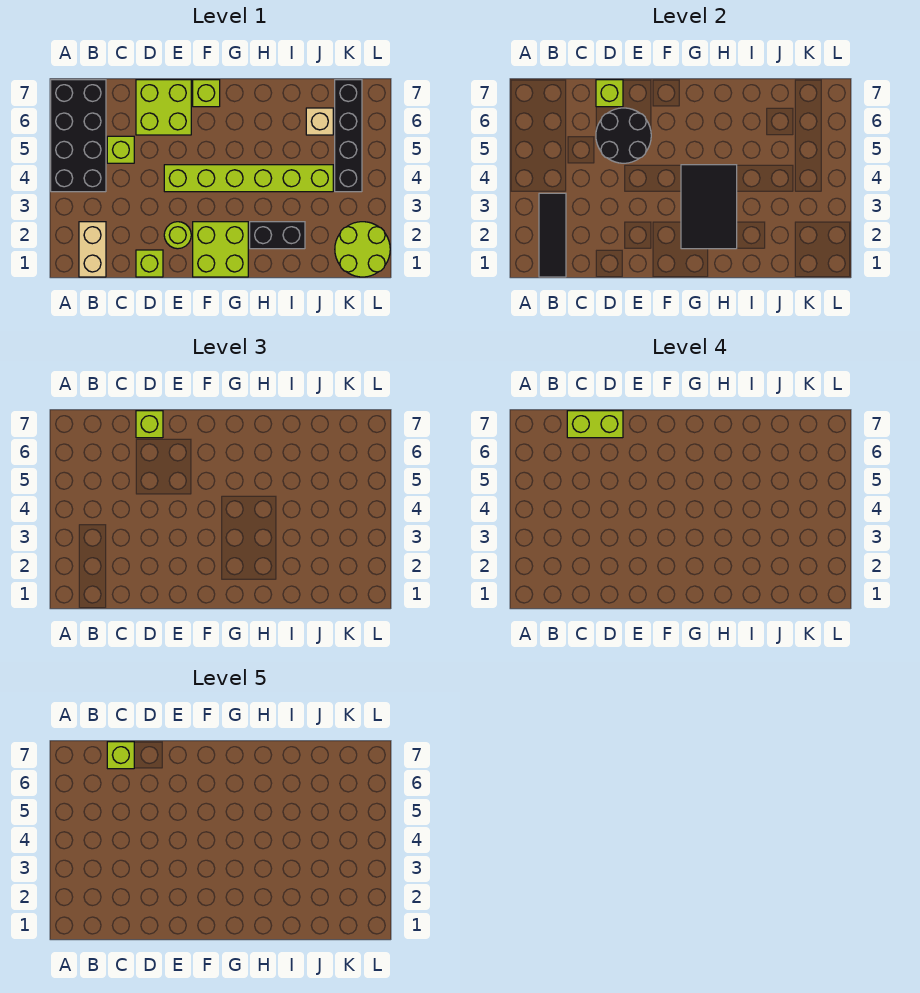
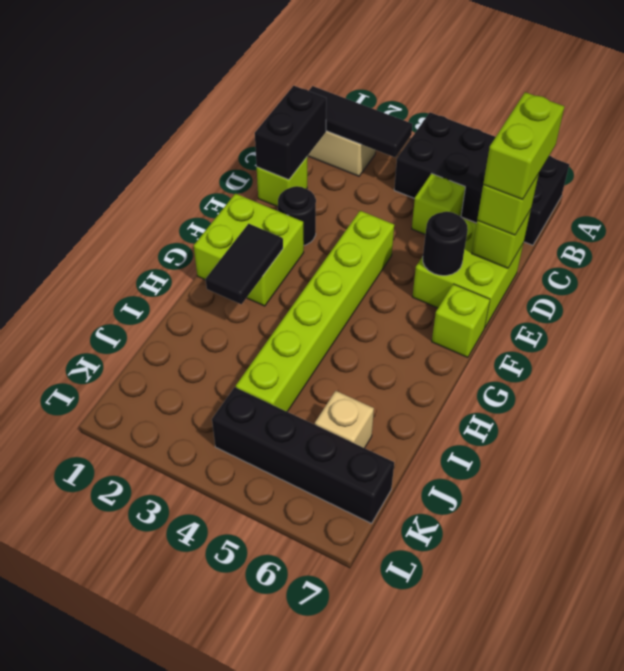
lime brick C7 level 5 -> none
black round brick D5:E6 level 2 -> black round brick E6 level 2
lime round brick E2 level 1 -> black round brick E2 level 1
black tile G2:H4 level 2 -> black tile G2:H2 level 2
black brick H2:I2 level 1 -> black brick C1:D1 level 2
lime round brick K1:L2 level 1 -> none

